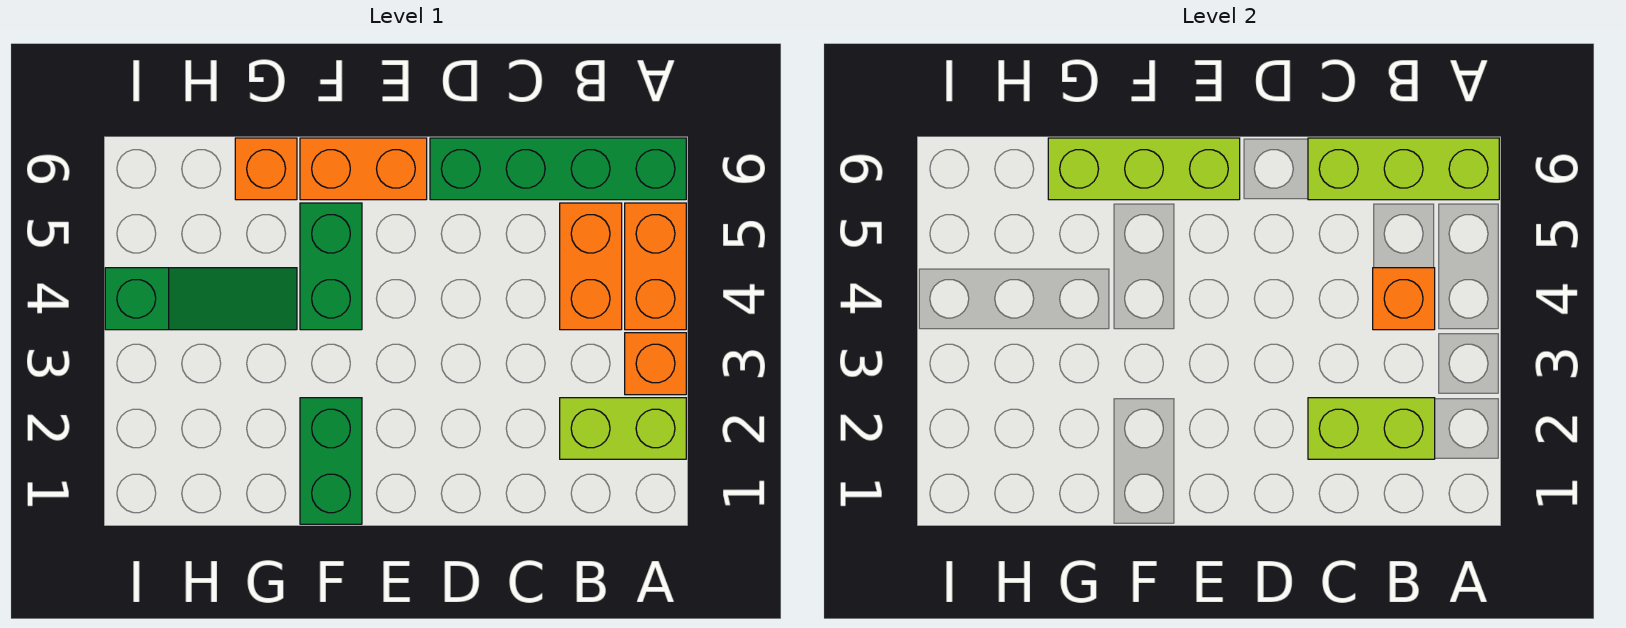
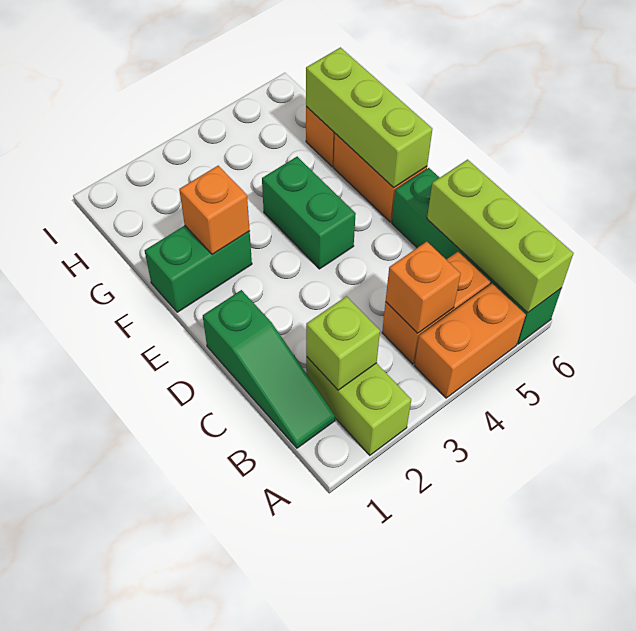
orange brick A3 level 1 -> orange brick F2 level 2
lime brick B2:C2 level 2 -> lime brick B2 level 2
green brick F4:F5 level 1 -> green brick E4:F4 level 1
green slope G4:I4 level 1 top I -> green slope B1:D1 level 1 top D

